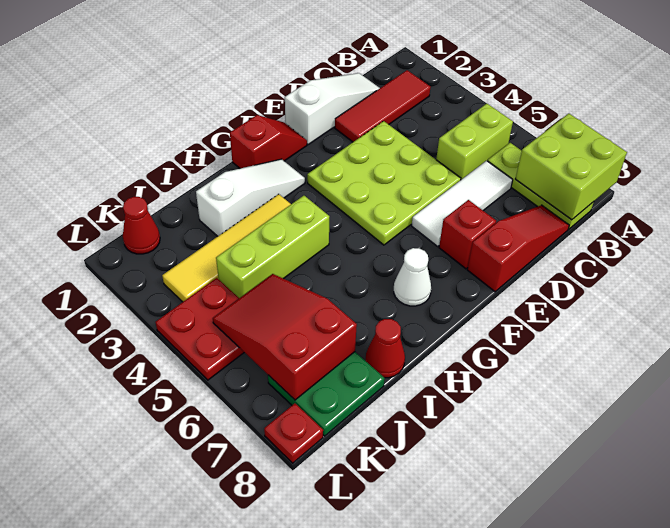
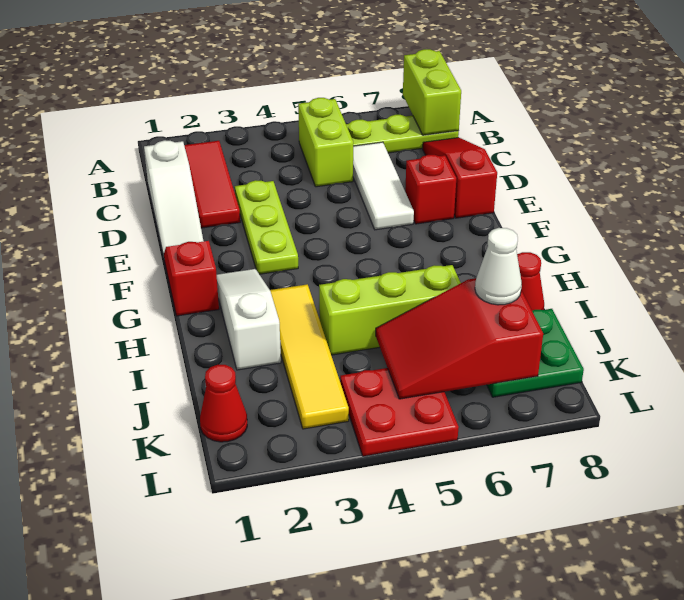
lime brick A7:B8 level 2 -> lime brick A8:B8 level 2
white slope C1:E1 level 1 top E -> white slope C1:E1 level 1 top C
lime plate D3:F5 level 1 -> lime plate D3:F3 level 1
white cone G7 level 1 -> white cone J7 level 3
lime brick H4:J4 level 1 -> lime brick I4:I6 level 1
red plate L8 level 1 -> none

